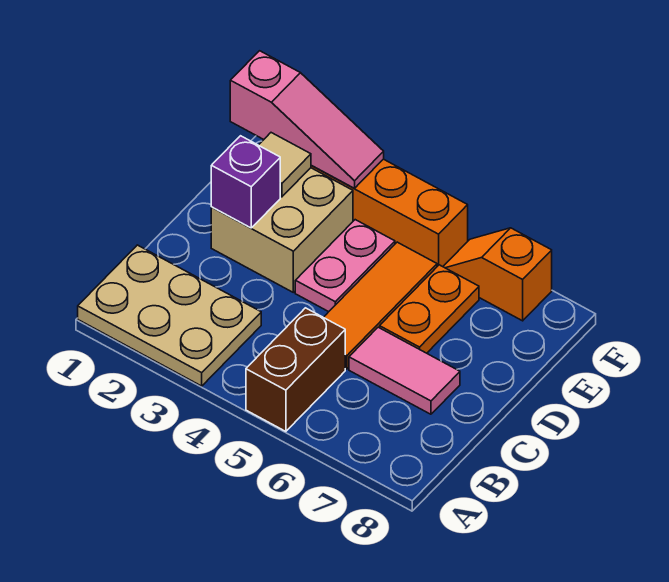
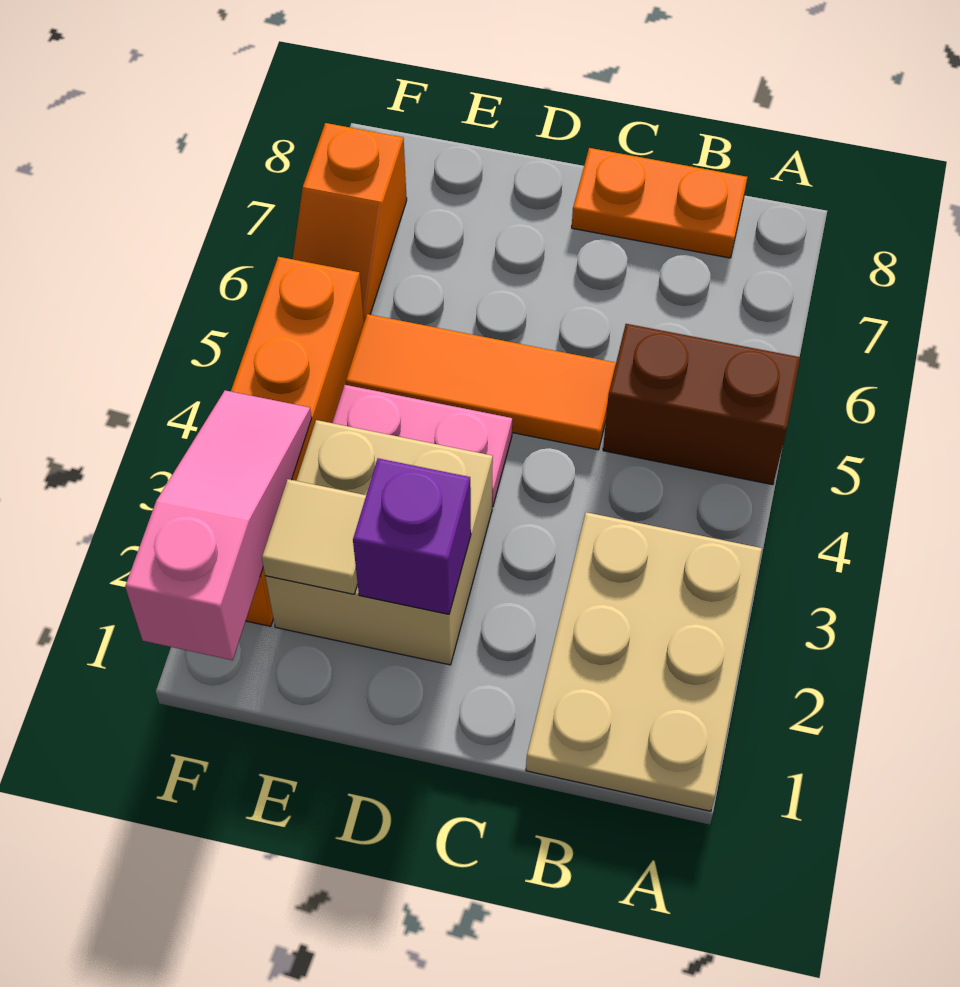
pink tile C6:C7 level 1 -> none
orange plate D6:E6 level 1 -> orange plate B8:C8 level 1

